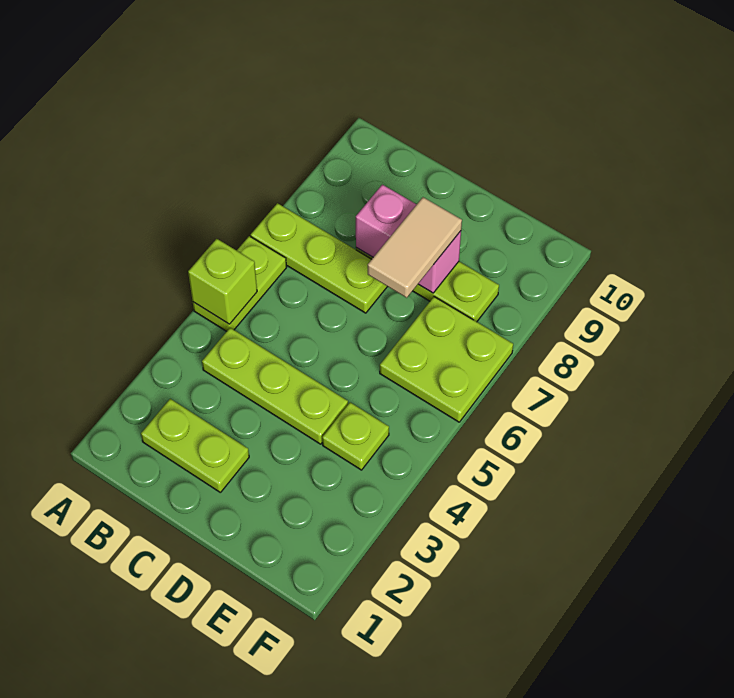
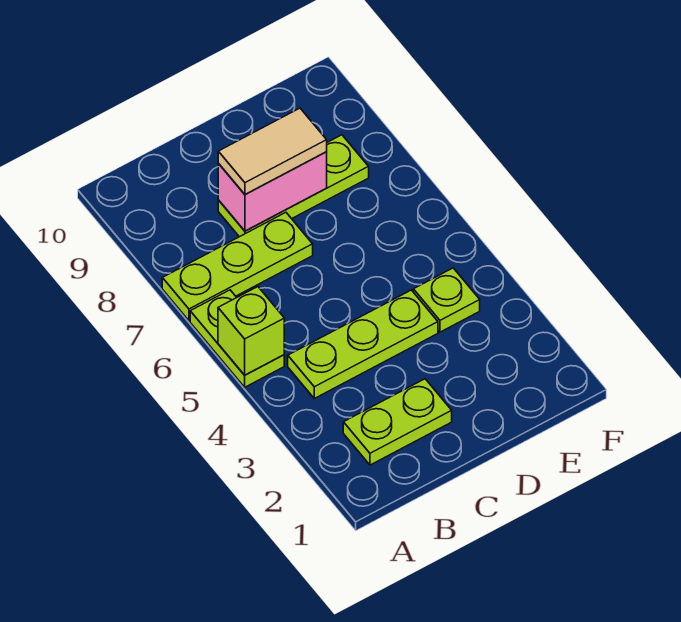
tan tile D7:D8 level 3 -> tan tile C8:D8 level 3
lime plate E6:F7 level 1 -> none

